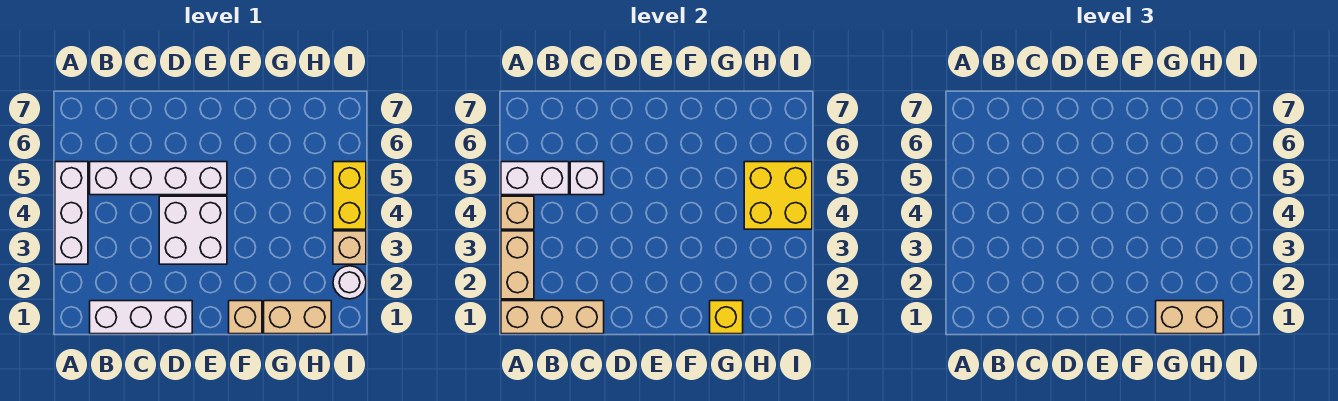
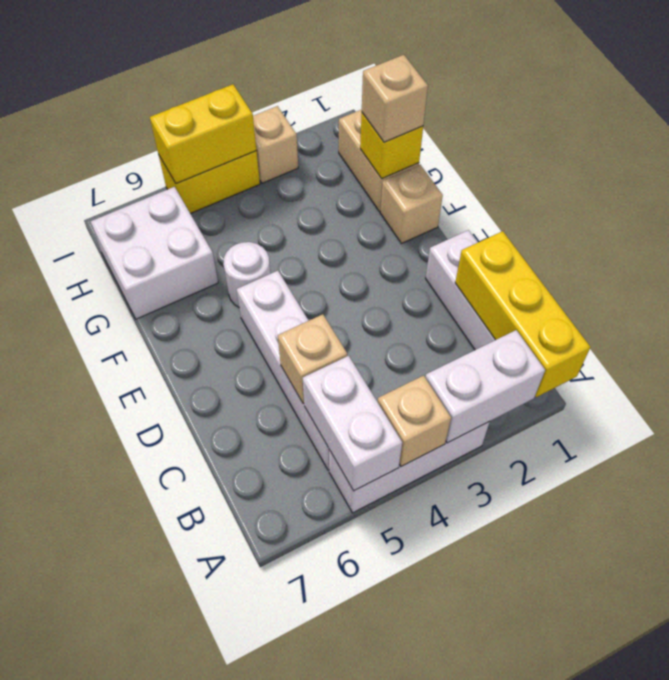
tan brick A1:C1 level 2 -> yellow brick A1:C1 level 2
tan brick A2:A3 level 2 -> white brick A2:A3 level 2
white brick C5 level 2 -> tan brick C5 level 2
white brick D3:E4 level 1 -> white brick G6:H7 level 1
tan brick G1:H1 level 3 -> tan brick G1 level 3
yellow brick H4:I5 level 2 -> yellow brick I4:I5 level 2
white round brick I2 level 1 -> white round brick F5 level 1

